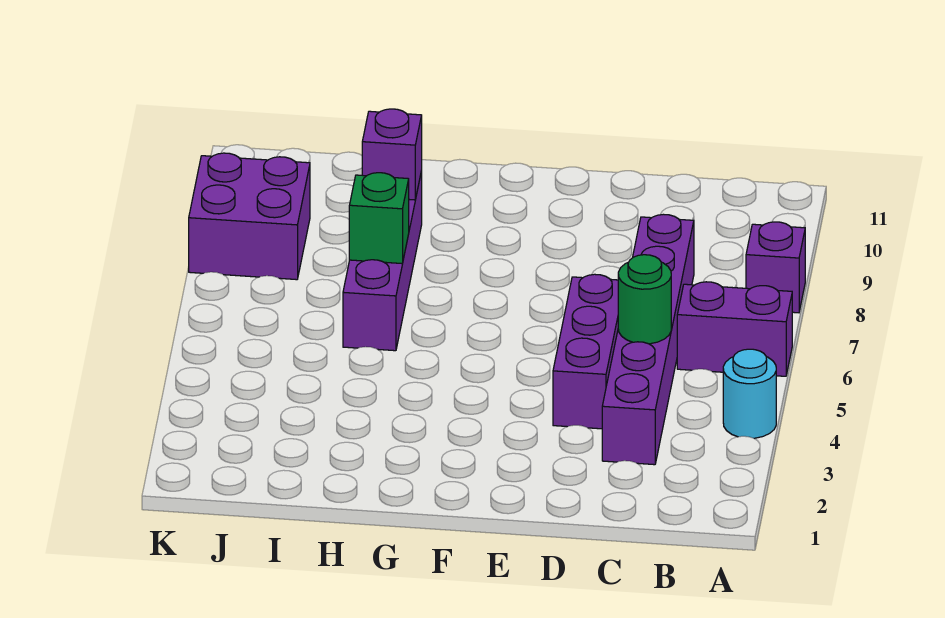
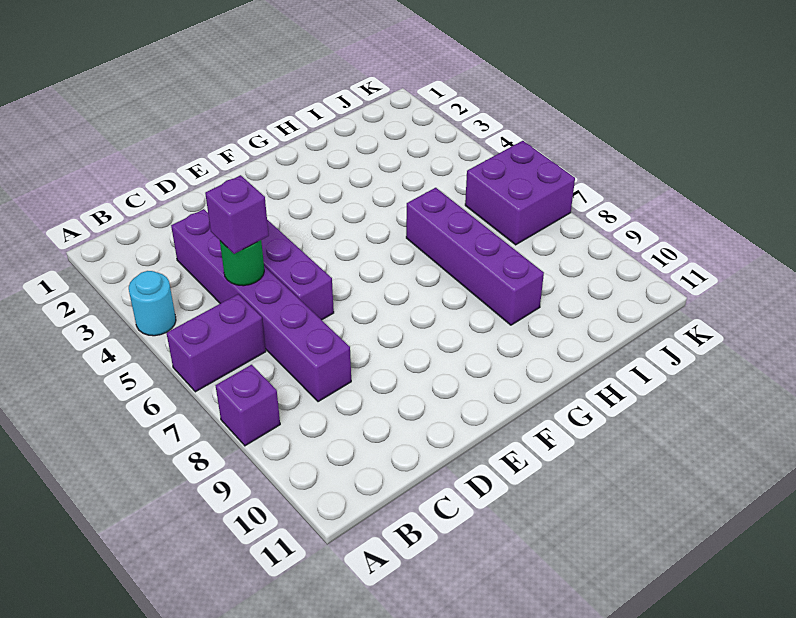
green brick H7 level 2 -> none
purple brick H9 level 2 -> purple brick C5 level 3
purple brick J8:K9 level 1 -> purple brick J6:K7 level 1

